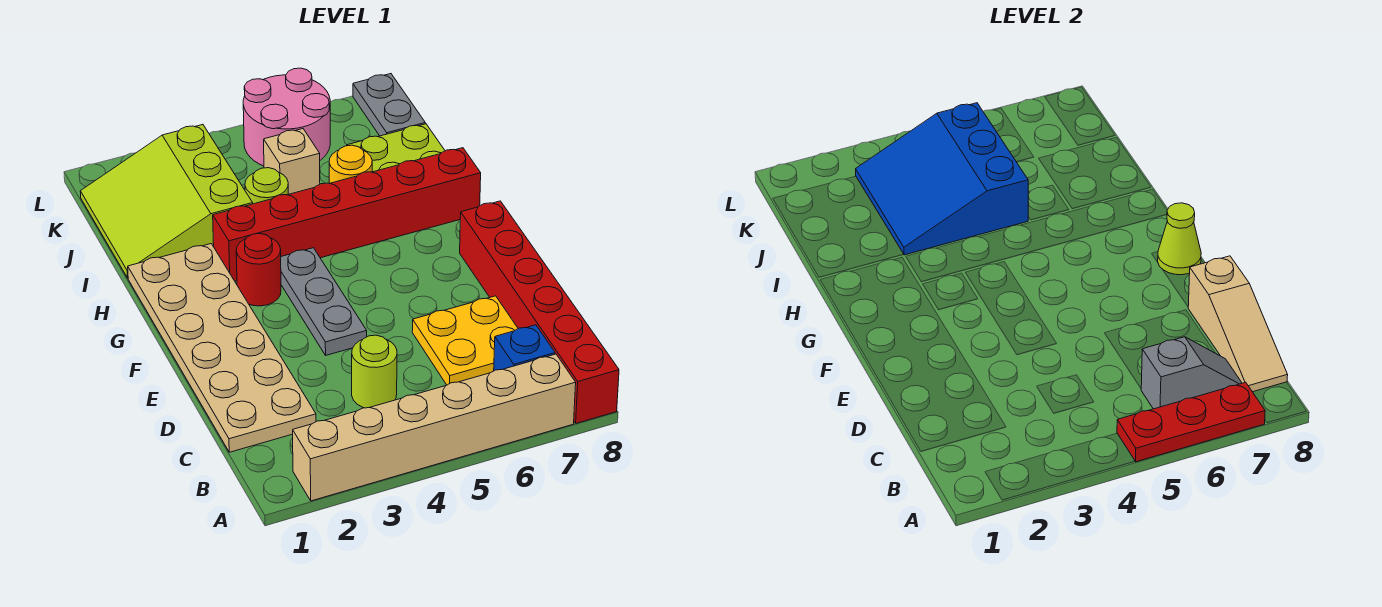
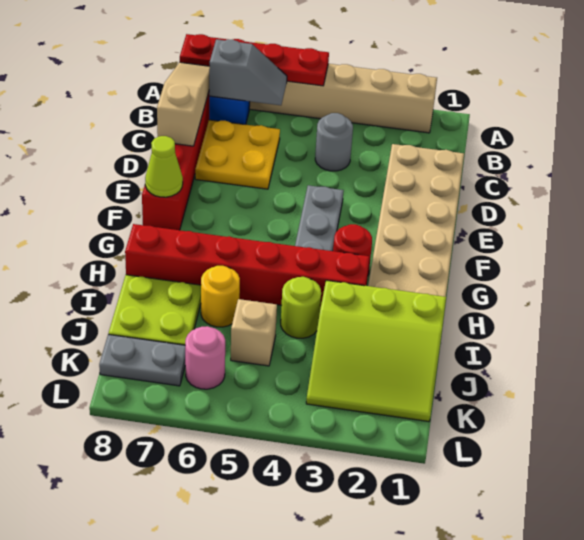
red plate A5:A7 level 2 -> red plate A5:A8 level 2
grey slope B6:B7 level 2 top 6 -> grey slope B6:B7 level 2 top 7
lime round brick C4 level 1 -> grey round brick C4 level 1
lime slope I1:K3 level 1 top 3 -> lime slope I1:K3 level 1 top I
blue slope I3:K5 level 2 top 5 -> none
pink round brick K5:L6 level 1 -> pink round brick K6 level 1
grey plate K8:L8 level 1 -> grey plate K7:K8 level 1

